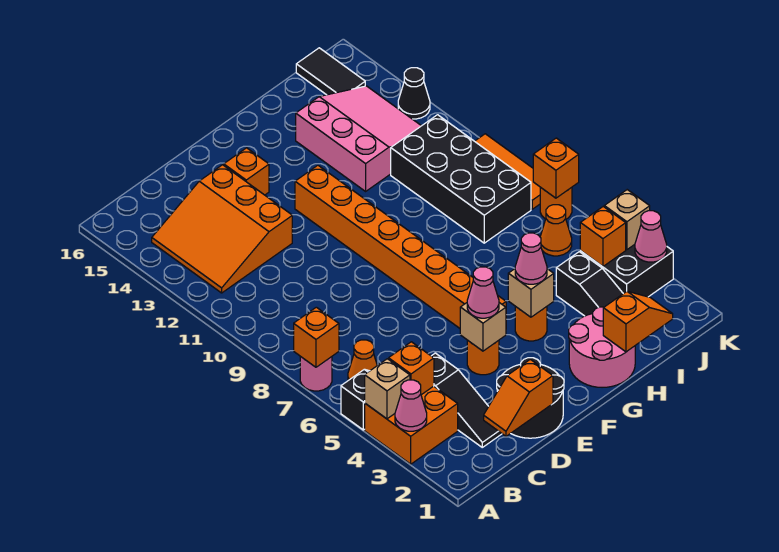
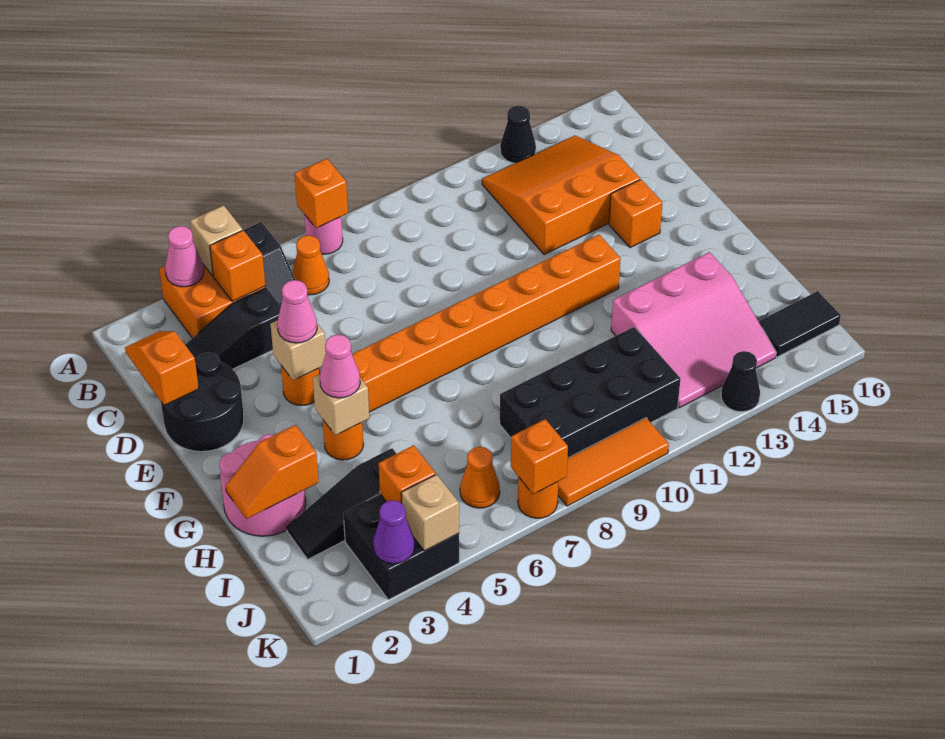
none -> black cone A13 level 1
orange slope H1:I1 level 2 top H -> orange slope H1:H2 level 2 top 2
pink cone K3 level 2 -> purple cone K3 level 2

